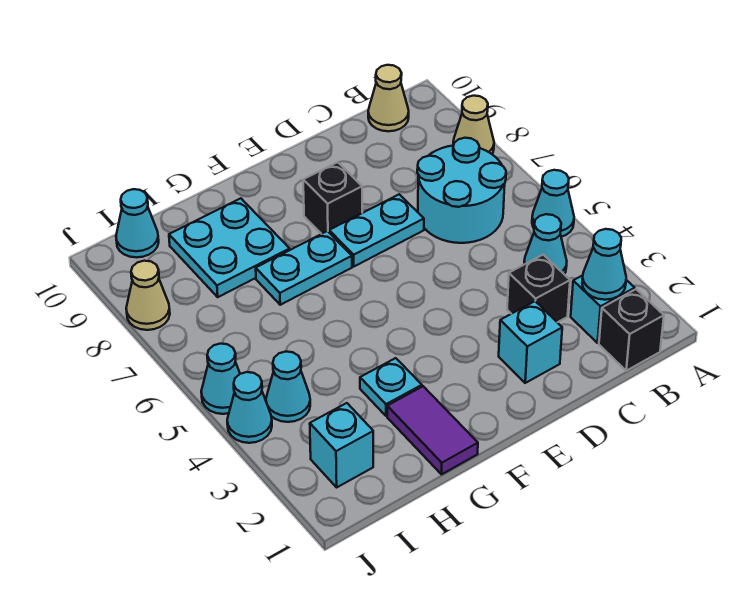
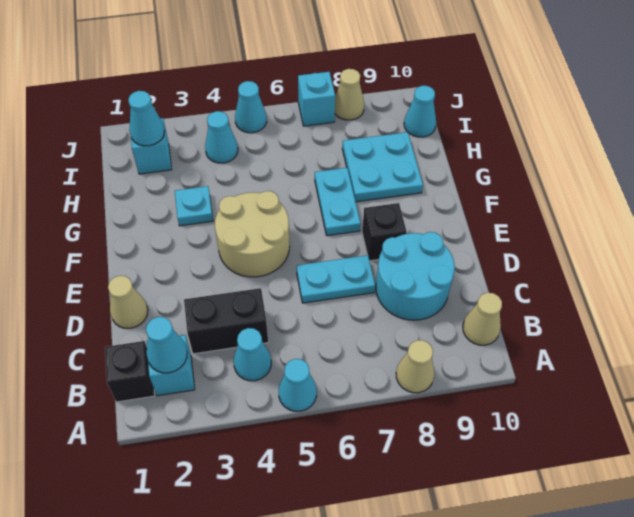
cyan round brick B6:C7 level 1 -> cyan round brick C8:D9 level 1
black brick C3 level 1 -> black brick C3:C4 level 1
none -> tan cone D1 level 1
cyan brick D2 level 1 -> cyan brick J7 level 1
cyan plate D7:E7 level 1 -> cyan plate D6:D7 level 1
none -> tan round brick E4:F5 level 1
purple tile G1:G2 level 1 -> none
cyan cone J4 level 1 -> cyan cone I2 level 2

